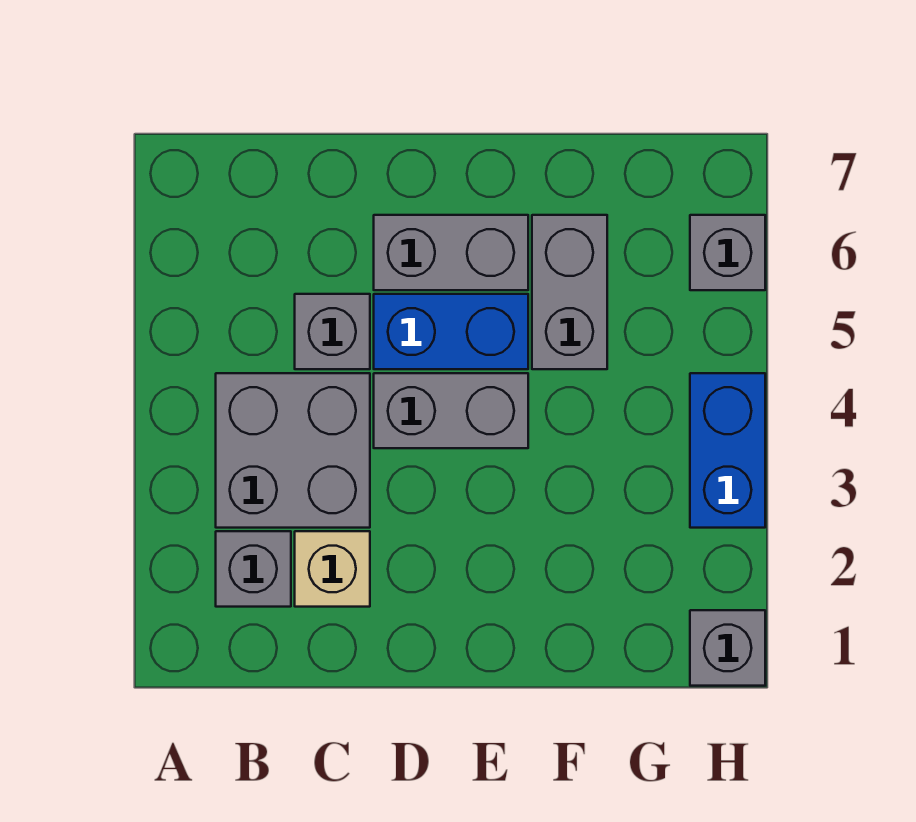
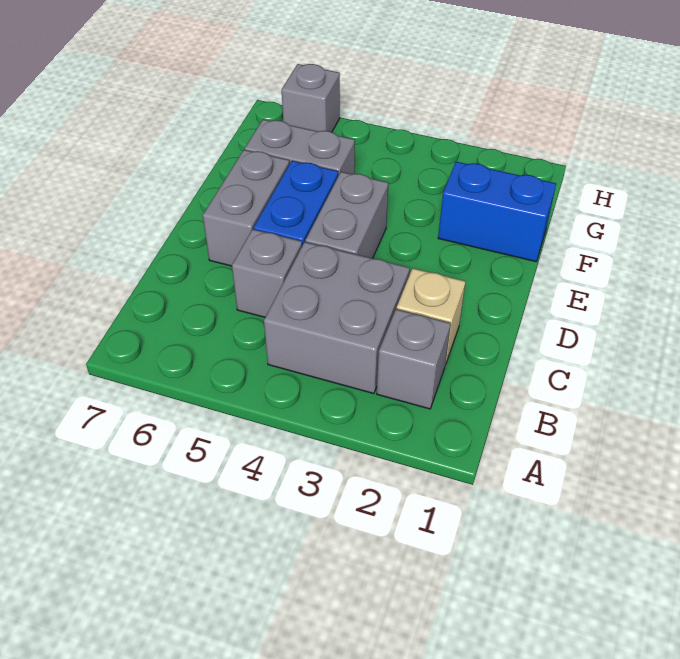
grey brick H1 level 1 -> none
blue brick H3:H4 level 1 -> blue brick F1:F2 level 1

